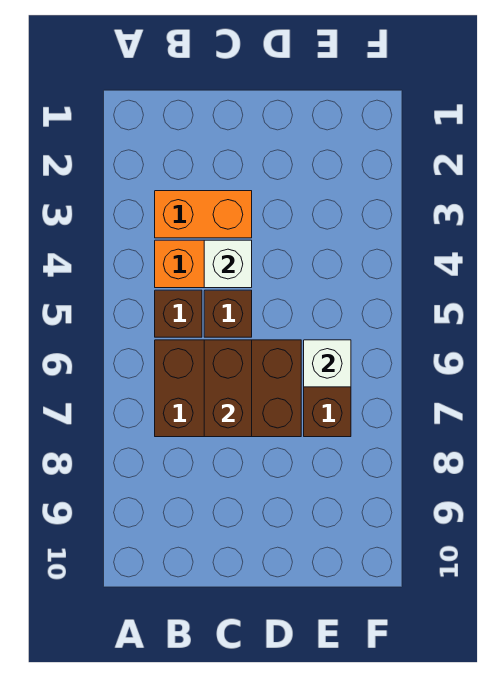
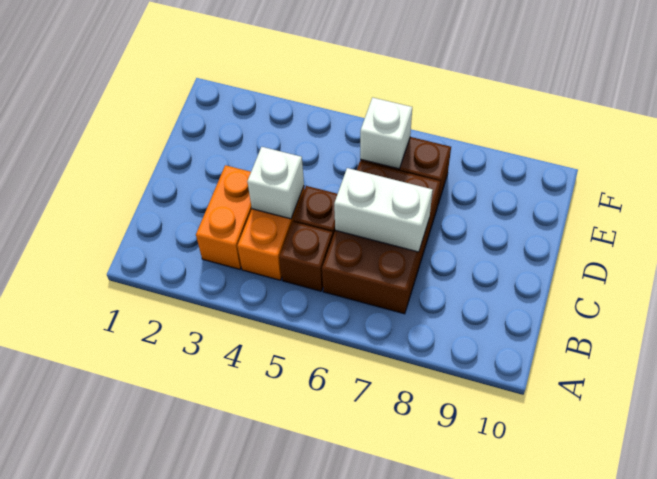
brown brick C6:C7 level 2 -> white brick C6:C7 level 2

